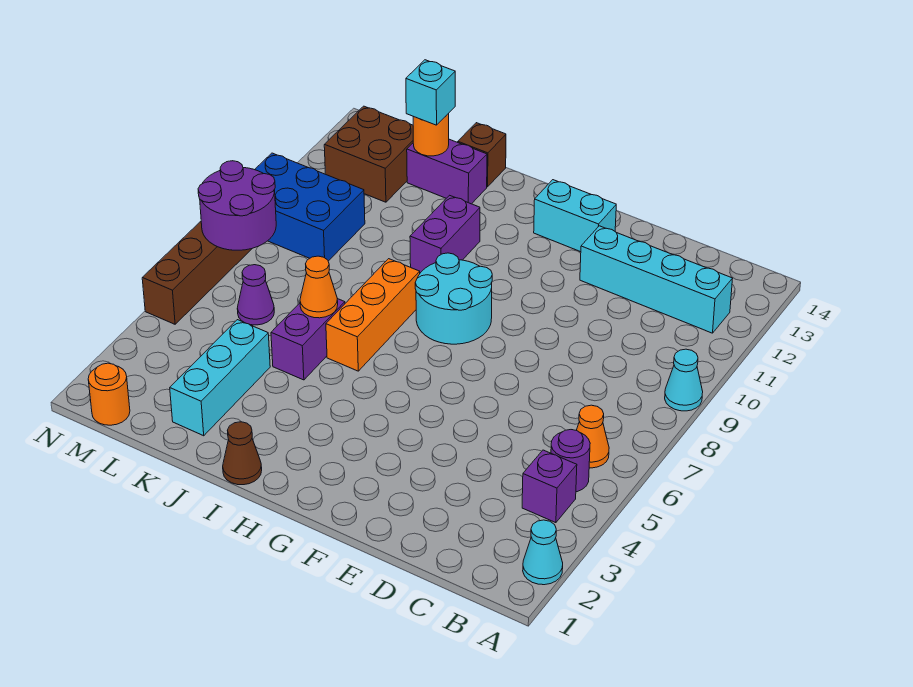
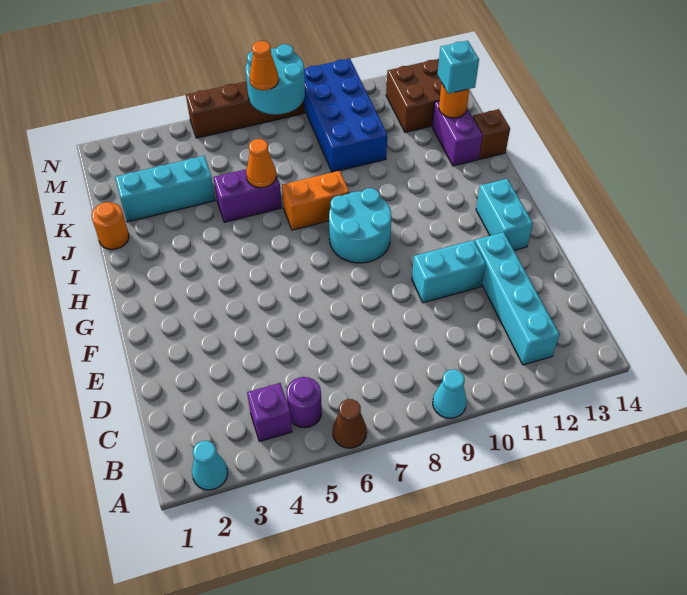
orange cone B6 level 1 -> orange cone M7 level 3
none -> cyan brick E10:E11 level 1
brown cone I1 level 1 -> brown cone A6 level 1
orange brick I6:I8 level 1 -> orange brick I7:I8 level 1
purple brick I10:I11 level 1 -> none
purple cone L6 level 1 -> none
blue brick L9:N10 level 1 -> blue brick K9:N10 level 1
orange round brick M1 level 1 -> orange round brick J1 level 1
purple round brick M7:N8 level 2 -> cyan round brick M7:N8 level 2

